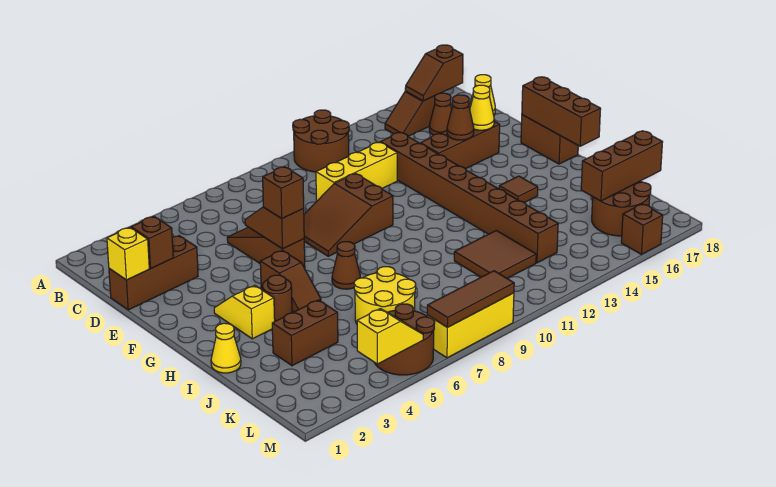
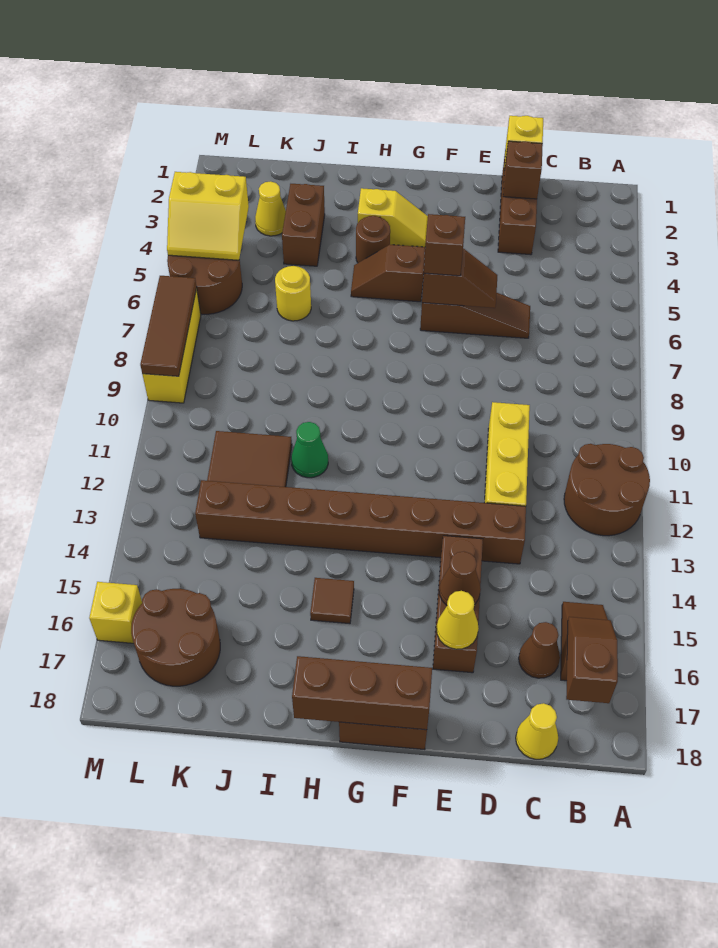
brown slope E8:F10 level 1 top 10 -> none
brown cone H7 level 1 -> none
yellow cone I1 level 1 -> yellow cone K3 level 1
none -> green cone I11 level 1
yellow round brick J6:K7 level 1 -> yellow round brick J6 level 1
brown brick K16:K18 level 2 -> none
yellow slope M4:M5 level 2 top 4 -> yellow slope L4:M5 level 2 top 4
brown brick M16 level 1 -> yellow brick M16 level 1

